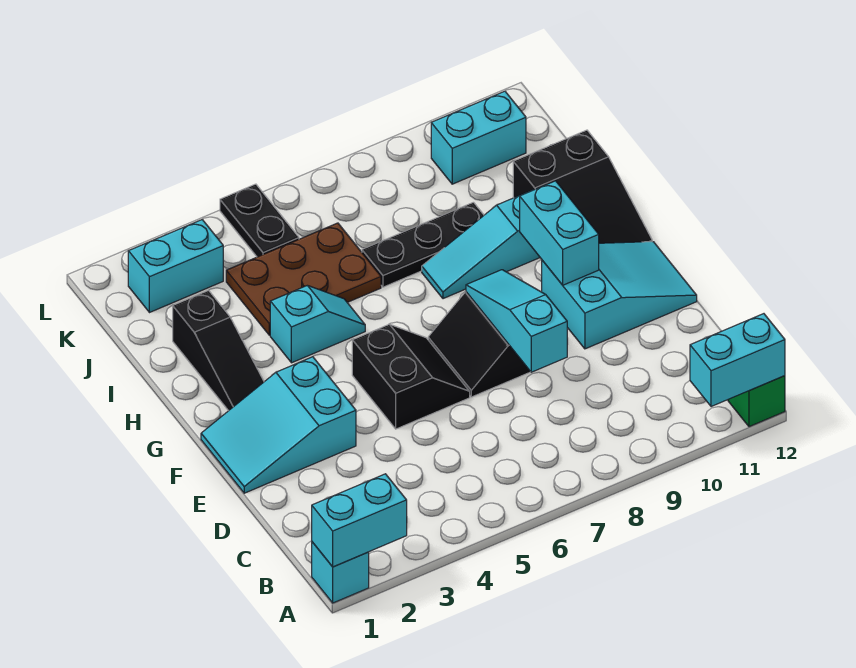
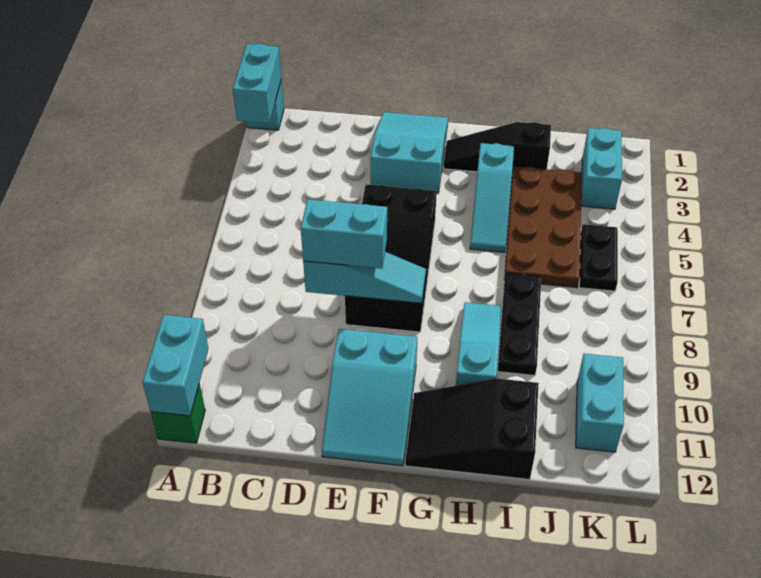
cyan brick F10:G10 level 2 -> cyan brick D8:E8 level 3
cyan slope H4:H5 level 1 top 4 -> cyan slope H3:H5 level 1 top 3
brown plate I4:J6 level 1 -> brown plate I3:J6 level 1
black plate K5:L5 level 1 -> black plate K5:K6 level 1

